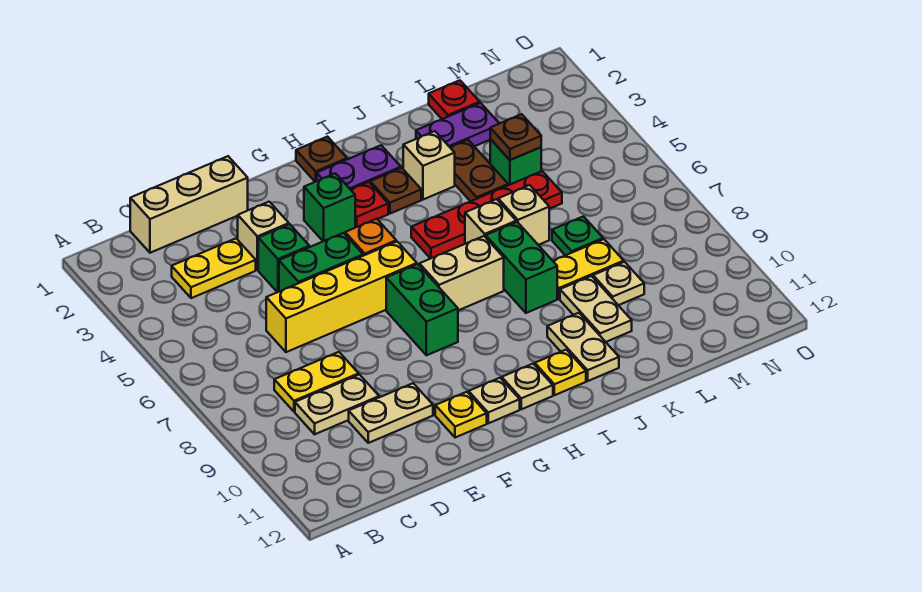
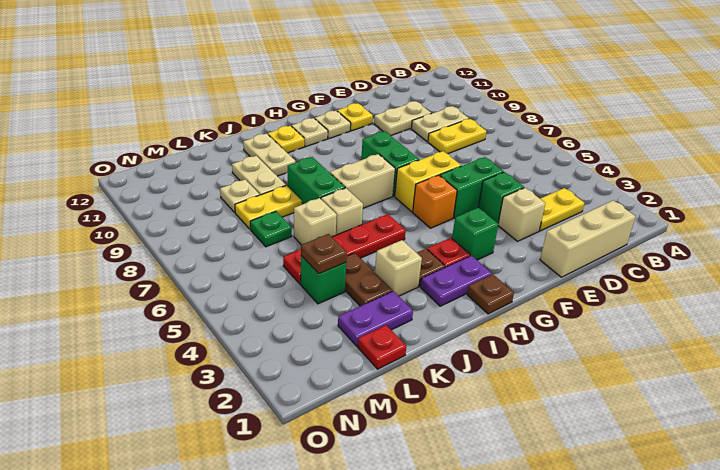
yellow brick D6:G6 level 1 -> yellow brick F6:G6 level 1

